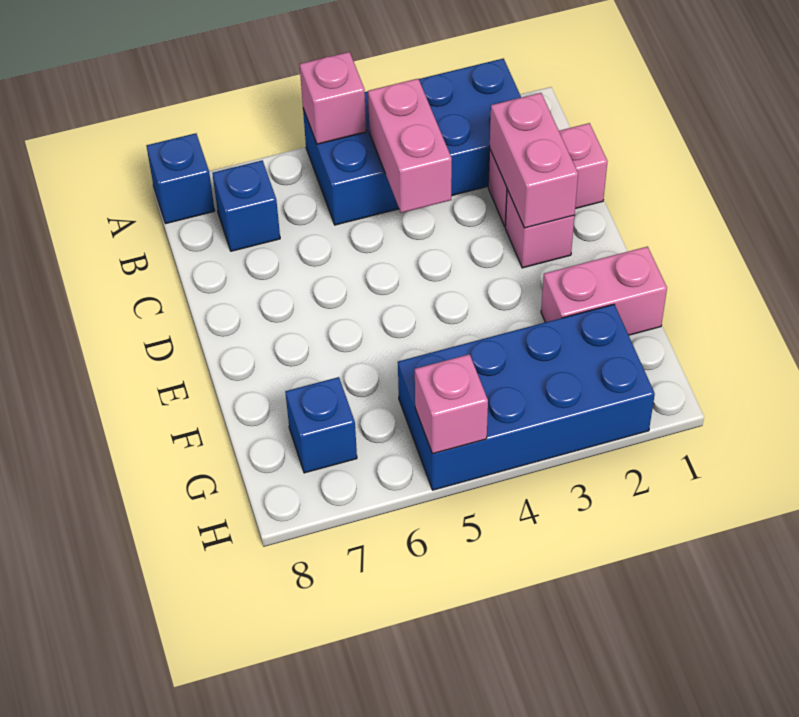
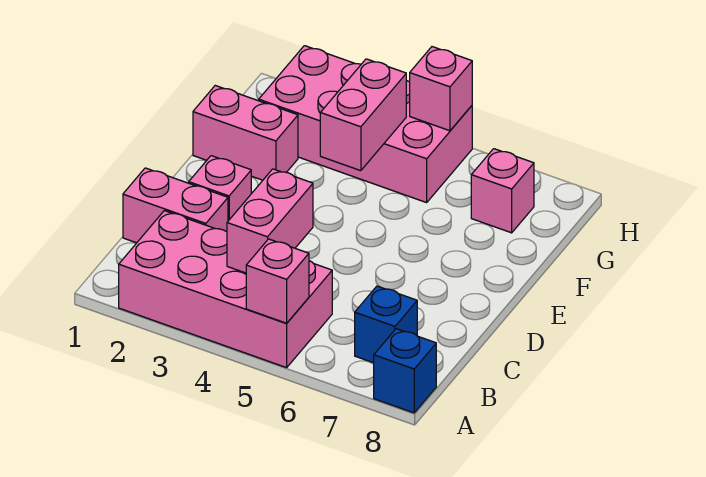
blue brick A2:B5 level 1 -> pink brick A2:B5 level 1
pink brick C2:D2 level 2 -> pink brick F4:G4 level 2
blue brick G2:H5 level 1 -> pink brick G2:H5 level 1
blue brick G7 level 1 -> pink brick G7 level 1

